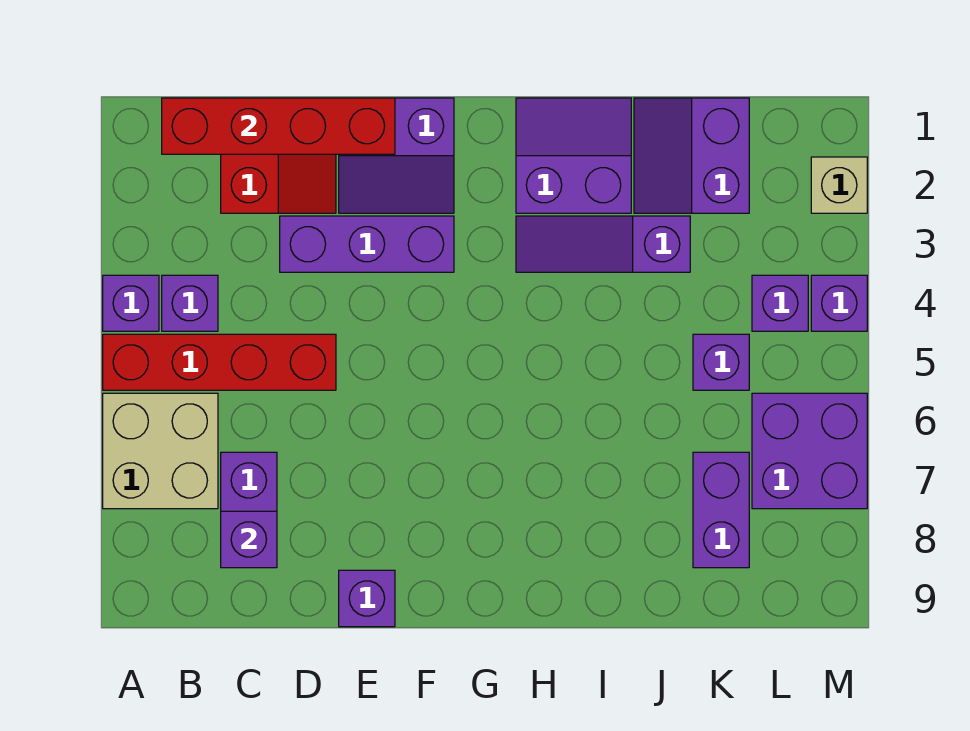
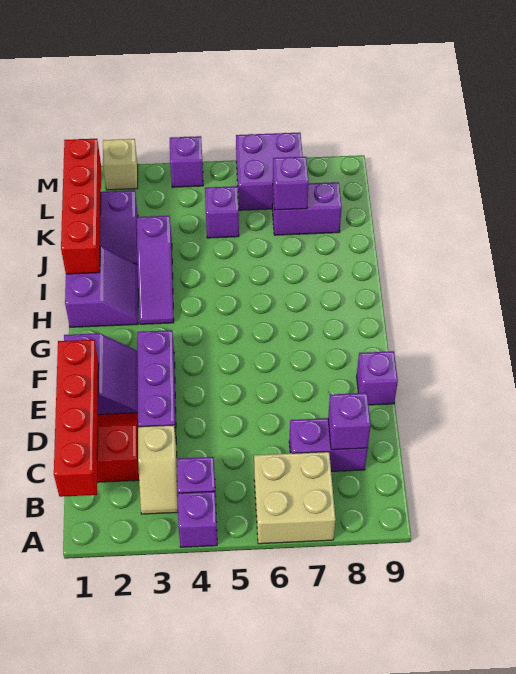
red brick A5:D5 level 1 -> red brick I1:L1 level 2
none -> tan slope B3:C3 level 1 top C
purple slope H1:I2 level 1 top 2 -> purple slope H1:I2 level 1 top 1
purple brick L4 level 1 -> purple brick K7 level 2

